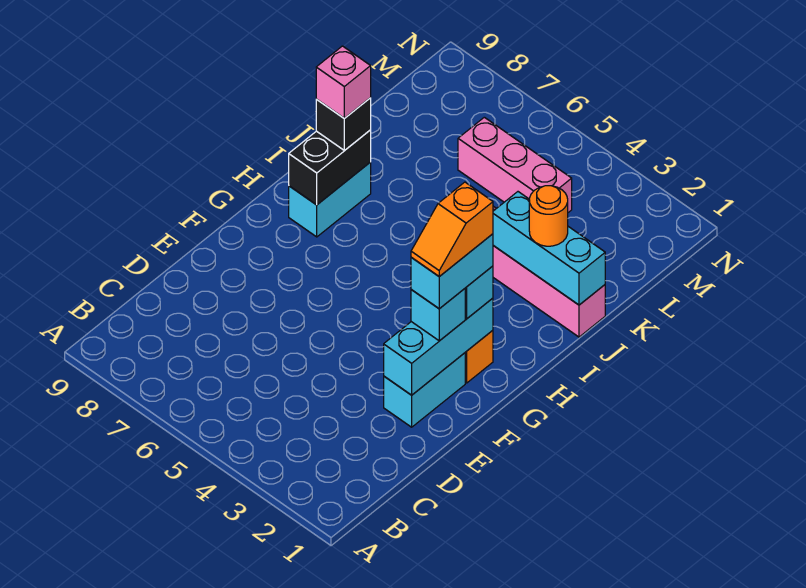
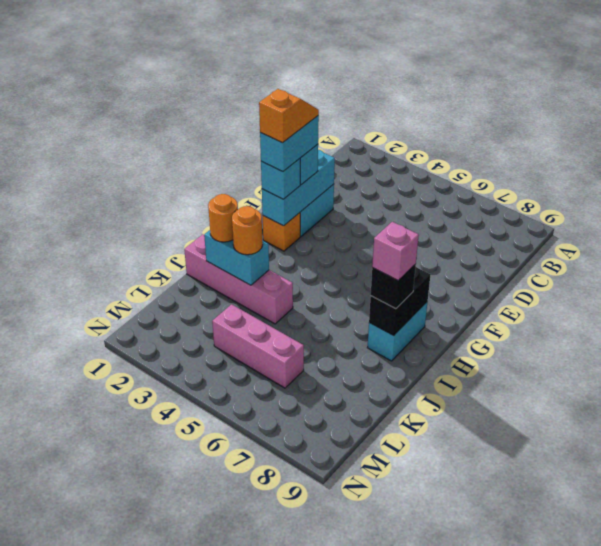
cyan brick J1:J3 level 2 -> cyan brick J2:J3 level 2
none -> orange round brick J3 level 3

